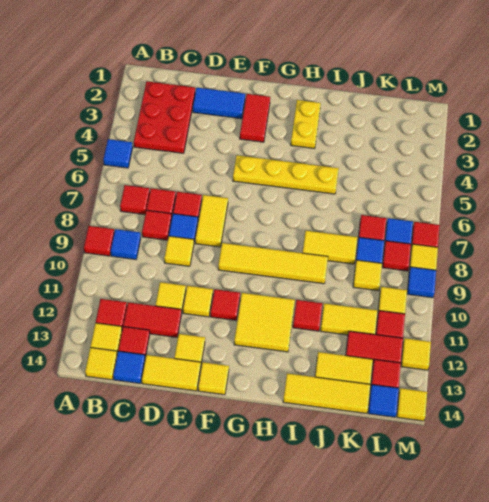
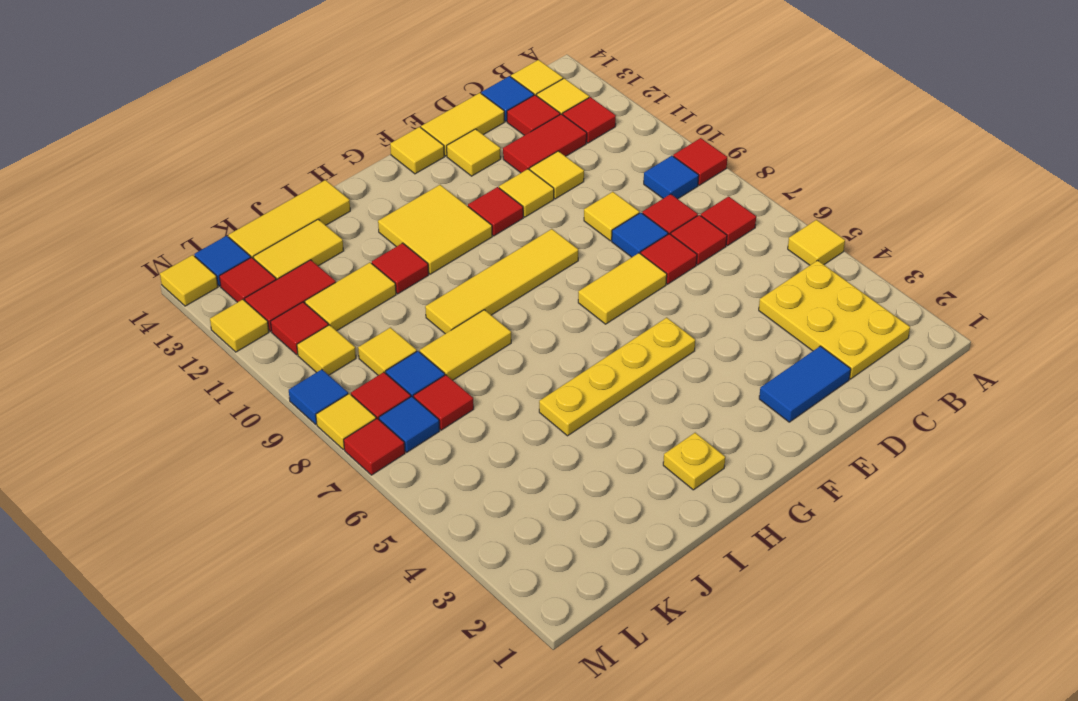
blue tile A5 level 1 -> yellow tile A5 level 1
red plate B2:C4 level 1 -> yellow plate B2:C4 level 1
yellow tile E7:E8 level 1 -> yellow tile E7:F7 level 1
red tile F2:F3 level 1 -> none
yellow plate H2:H3 level 1 -> yellow plate H2 level 1

